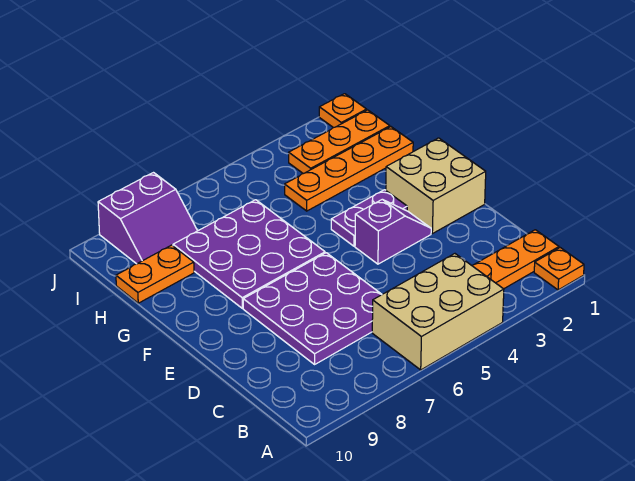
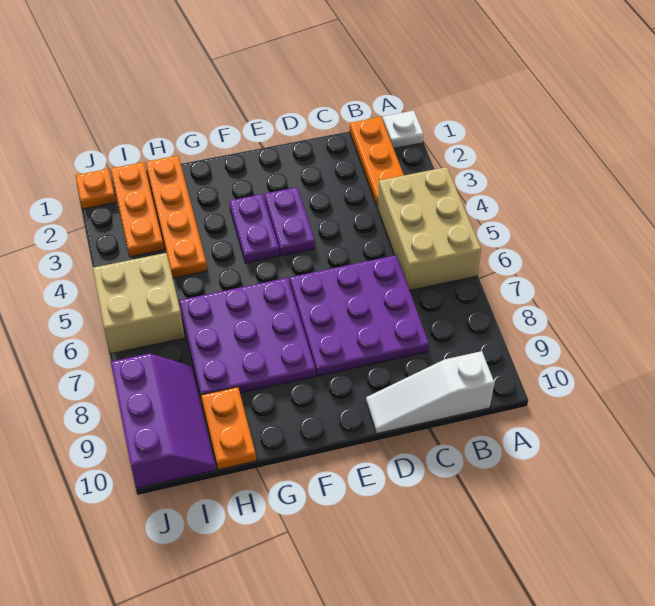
orange plate A1 level 1 -> white plate A1 level 1
none -> white slope B10:D10 level 1 top B
tan brick E1:F2 level 1 -> tan brick I5:J6 level 1
purple slope E3:E4 level 1 top 4 -> purple plate E3:E4 level 1
purple slope I8:J9 level 1 top J -> purple slope I8:J10 level 1 top J

